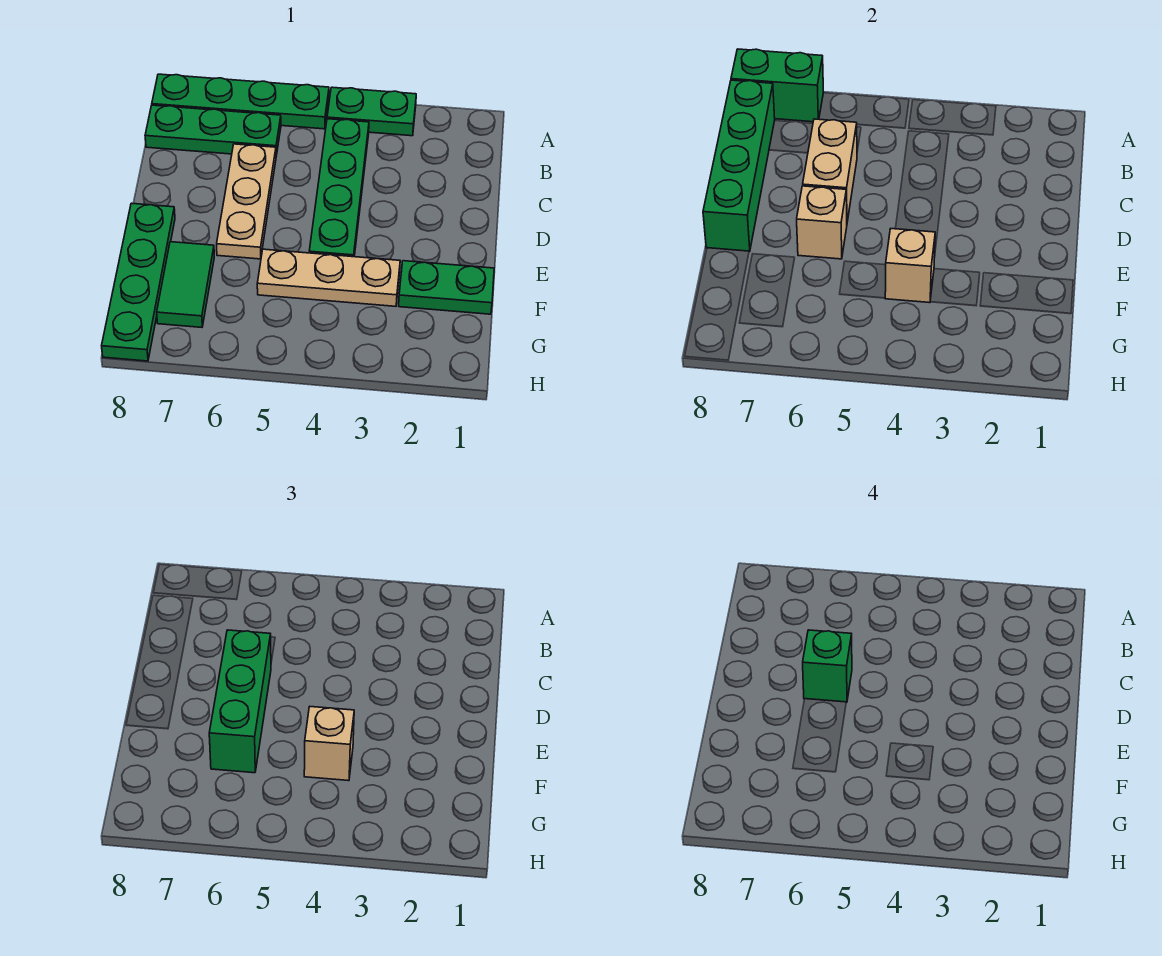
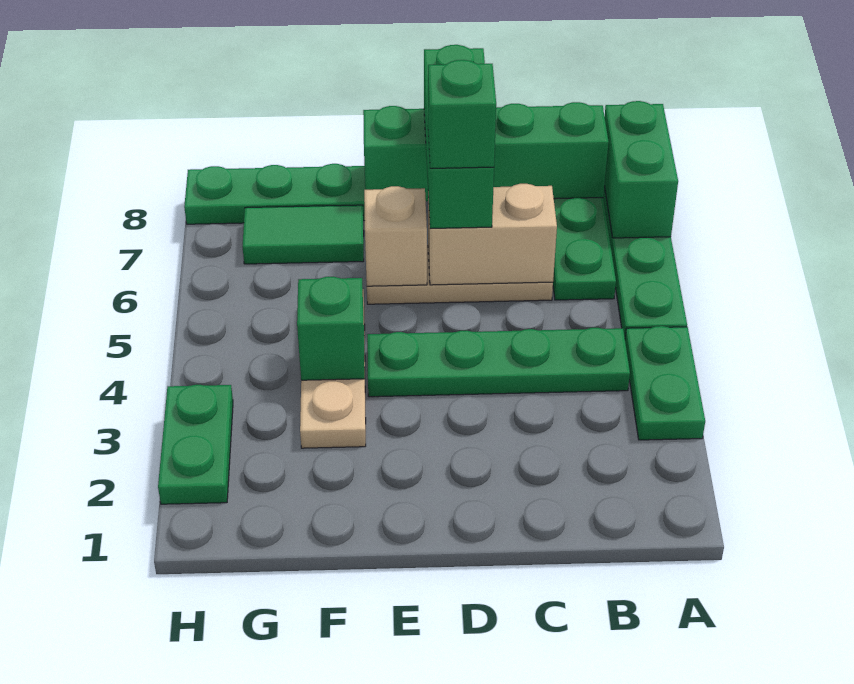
green brick D6:F6 level 3 -> green brick D6:D8 level 3
green plate F1:F2 level 1 -> green plate H2:H3 level 1
tan brick F4 level 2 -> green brick F4 level 2
tan brick F4 level 3 -> none

